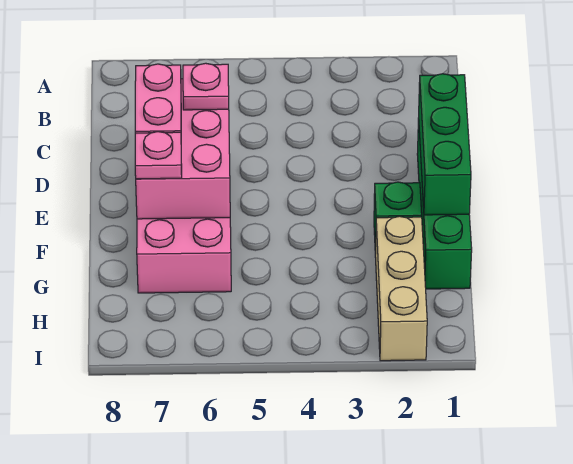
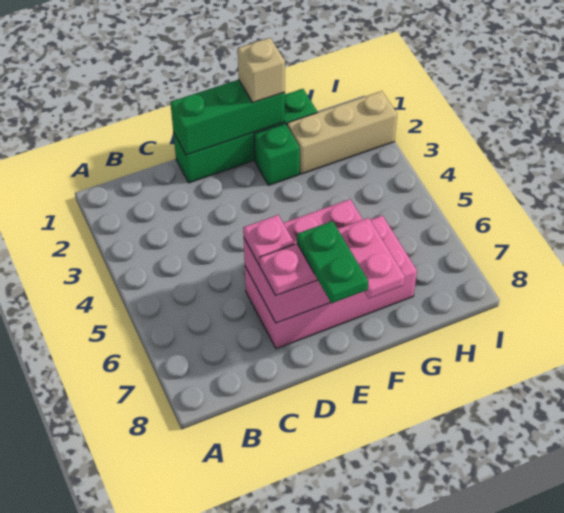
none -> green plate E7:E8 level 4
none -> tan brick F1 level 3
pink plate F7 level 3 -> pink plate F7:F8 level 3

